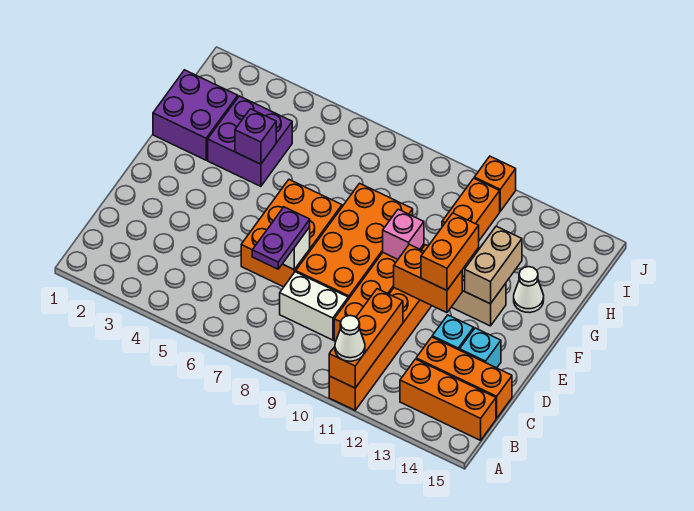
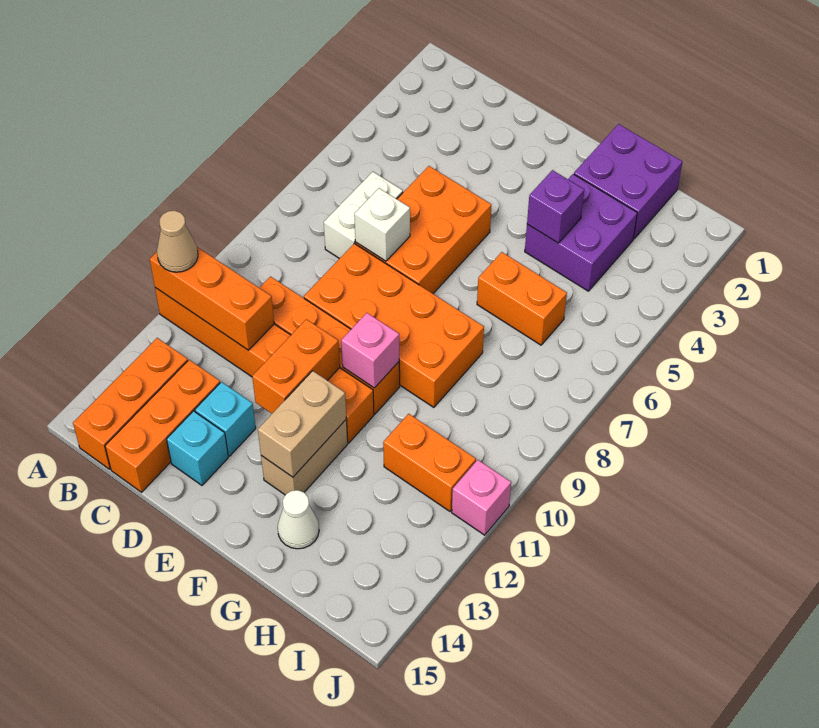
white cone A11 level 3 -> tan cone A11 level 3
purple plate C7:D7 level 3 -> none
white brick C8:C9 level 1 -> white brick C6:C7 level 1
orange brick D6:F7 level 1 -> orange brick D5:E7 level 1
orange brick E12:F12 level 3 -> orange brick G6:H6 level 1
tan brick F13:G13 level 2 -> tan brick F12:F13 level 2
orange brick J11 level 1 -> pink brick J11 level 1

